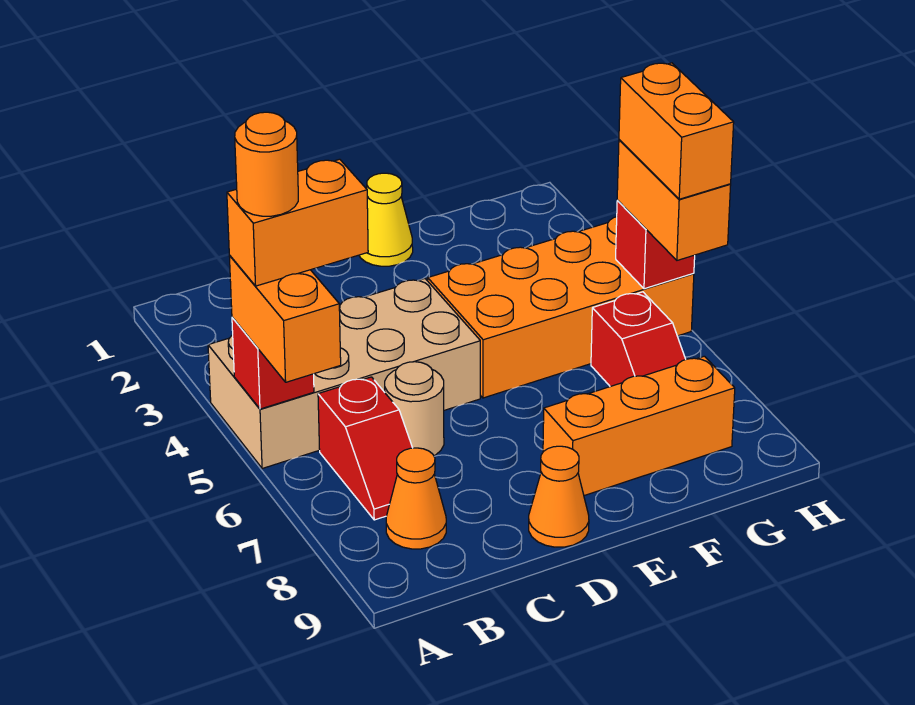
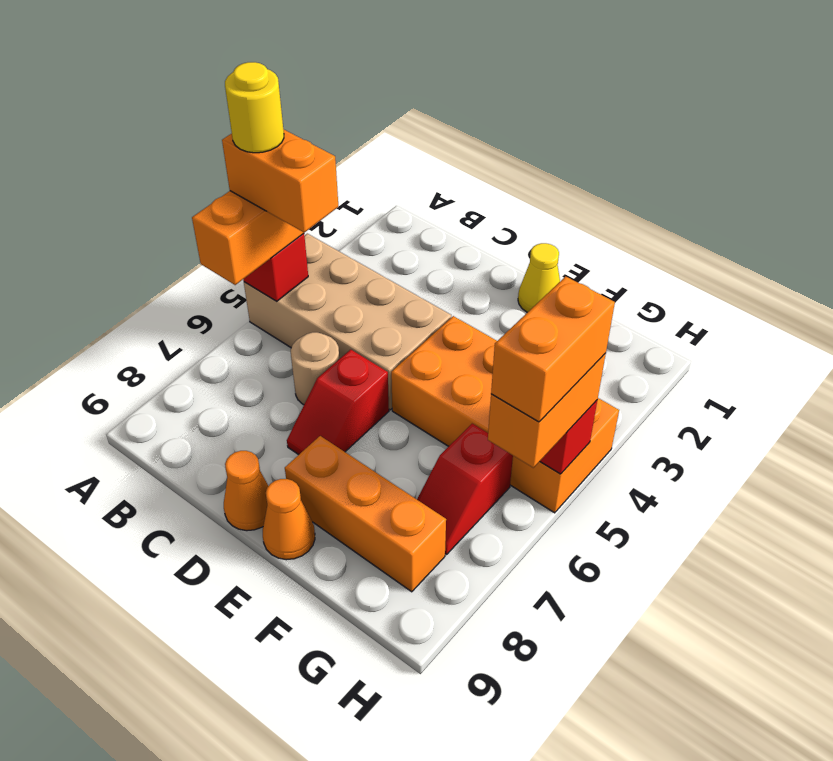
orange round brick A5 level 5 -> yellow round brick A5 level 5
red slope B6:B7 level 1 top 6 -> red slope D6:D7 level 1 top 6
orange cone B8 level 1 -> orange cone E9 level 1

